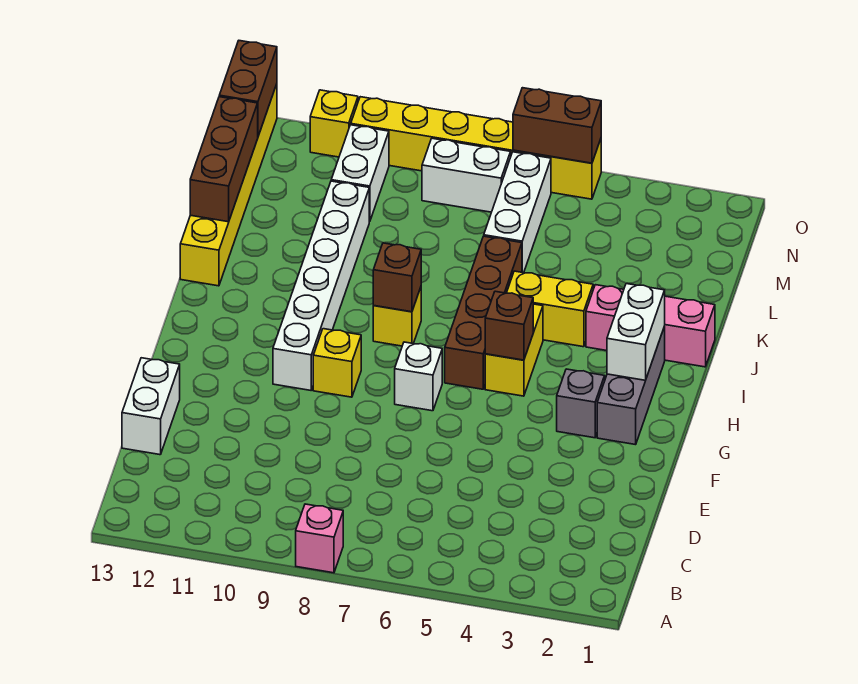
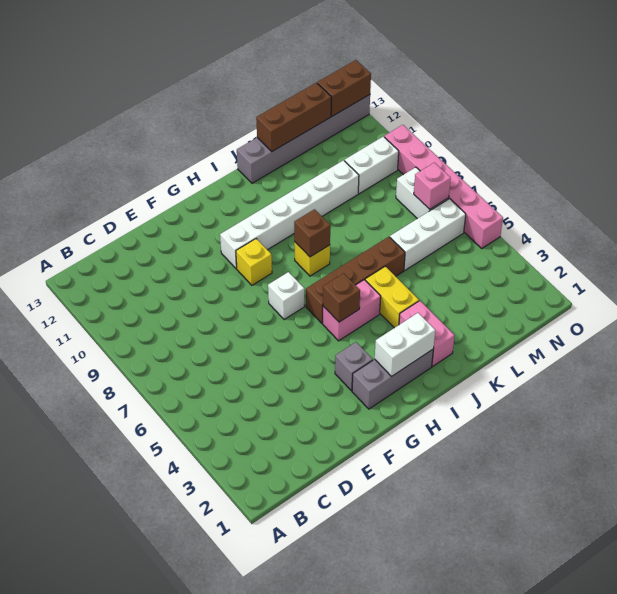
pink brick A8 level 1 -> pink brick N7 level 2
white brick D13:E13 level 1 -> none
yellow brick H5:I5 level 1 -> pink brick H5:I5 level 1
pink brick J1:J3 level 1 -> pink brick J2:J3 level 1
yellow brick J13:O13 level 1 -> grey brick J13:O13 level 1
yellow brick O5:O10 level 1 -> pink brick O5:O10 level 1
brown brick O5:O6 level 2 -> none
yellow brick O11 level 1 -> none

